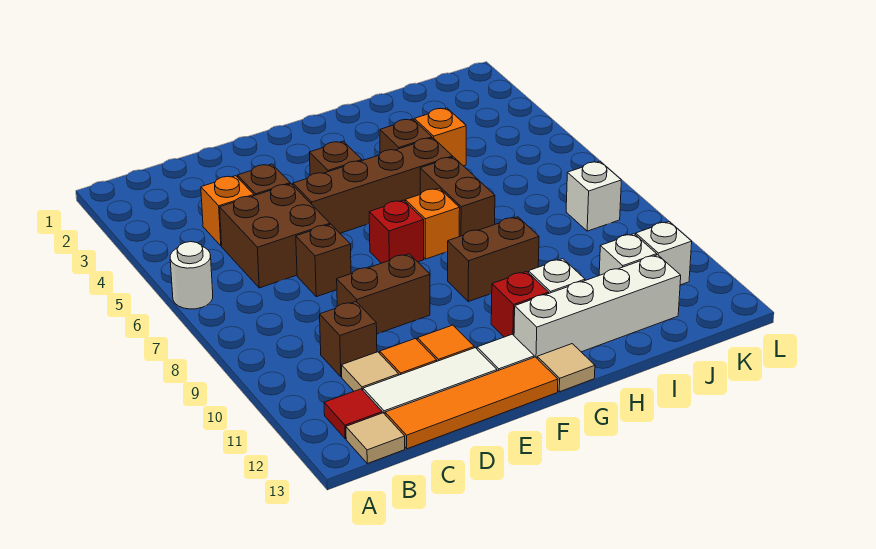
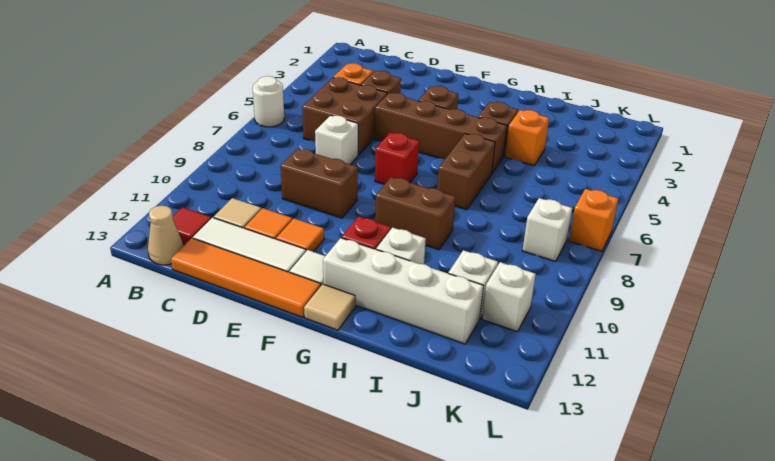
tan tile B13 level 1 -> tan cone B13 level 1
brown brick C10 level 1 -> none
brown brick D7 level 1 -> white brick D7 level 1
orange brick G7 level 1 -> orange brick L7 level 1

